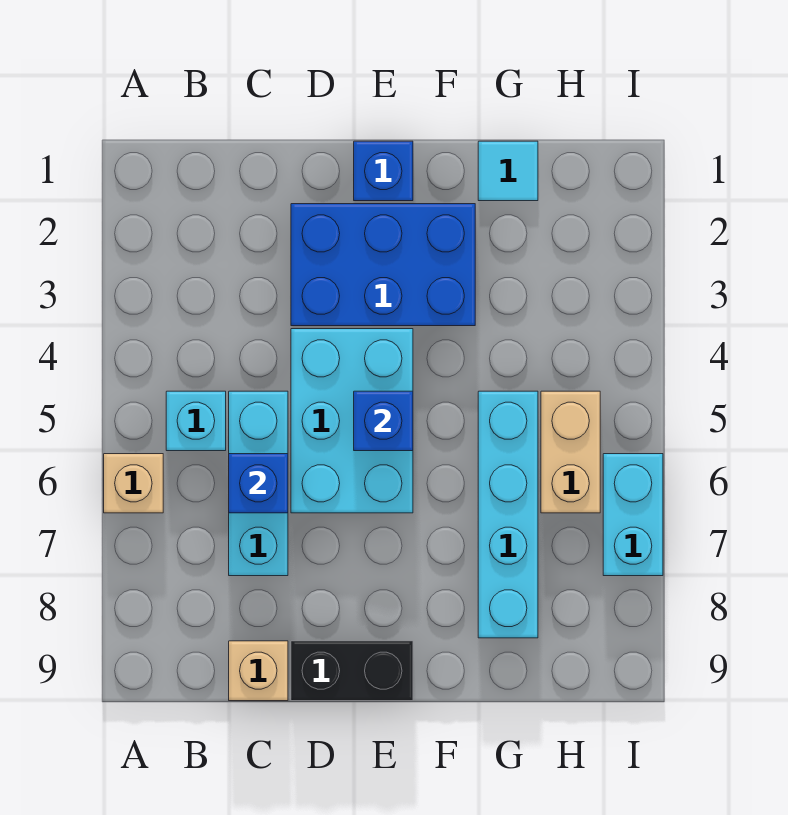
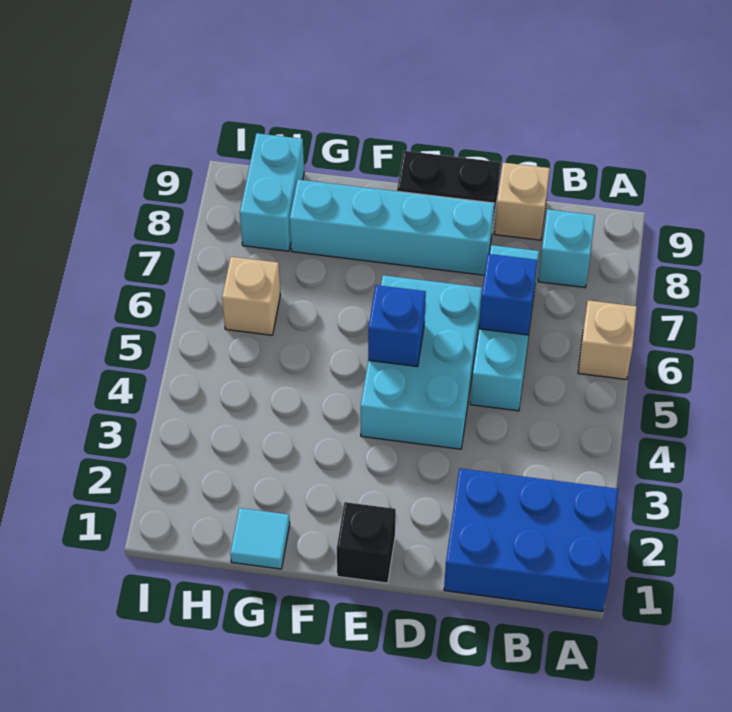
cyan brick B5 level 1 -> cyan brick B8 level 1
blue brick D2:F3 level 1 -> blue brick A1:C2 level 1
blue brick E1 level 1 -> black brick E1 level 1
cyan brick G5:G8 level 1 -> cyan brick D8:G8 level 1
tan brick H5:H6 level 1 -> tan brick H6 level 1
cyan brick I6:I7 level 1 -> cyan brick H8:H9 level 1

